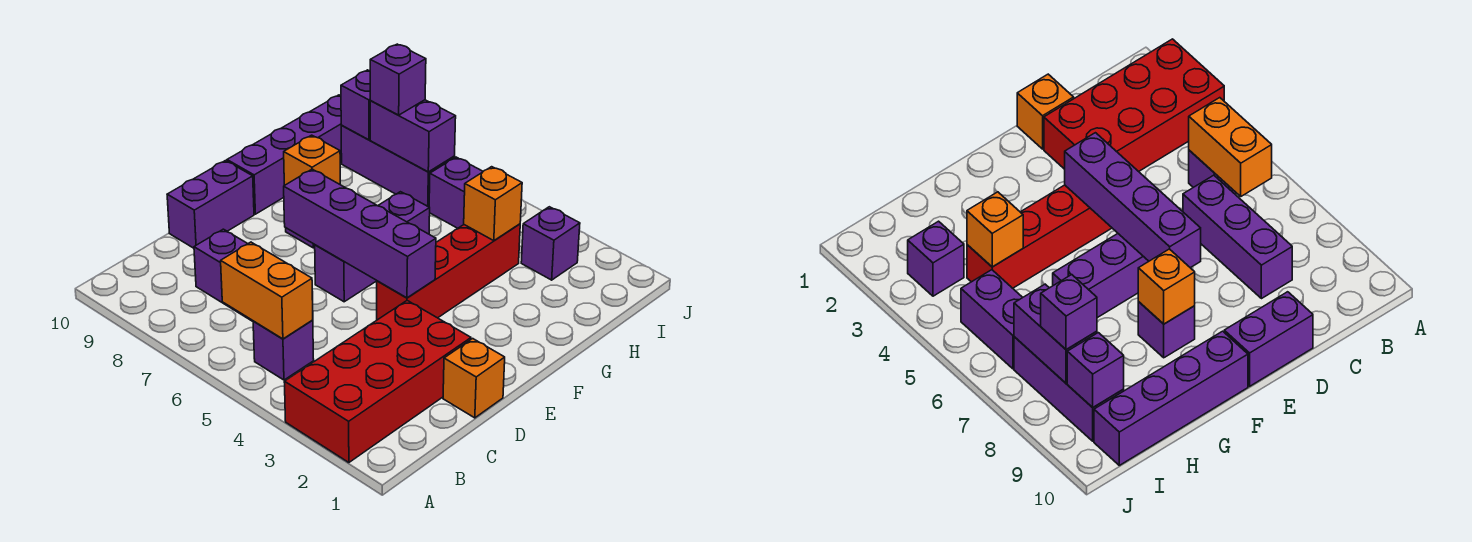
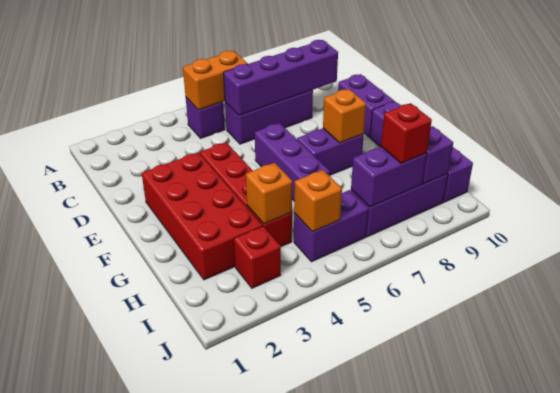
red brick A2:D3 level 1 -> red brick E2:H3 level 1
orange brick D1 level 1 -> orange brick I5 level 2
purple brick E4:E7 level 2 -> purple brick C6:C9 level 2
purple brick F8 level 1 -> purple brick F7:F8 level 1
purple brick I3 level 1 -> red brick I3 level 1
purple brick I8 level 3 -> red brick I8 level 3

